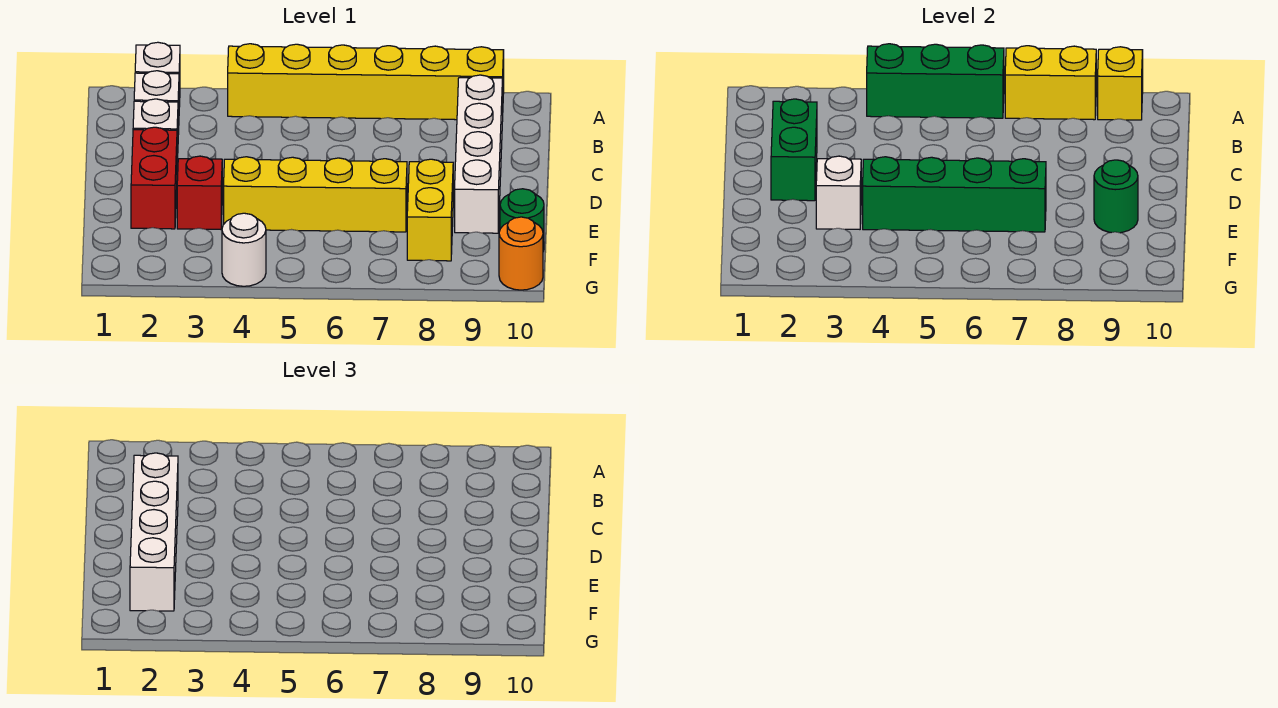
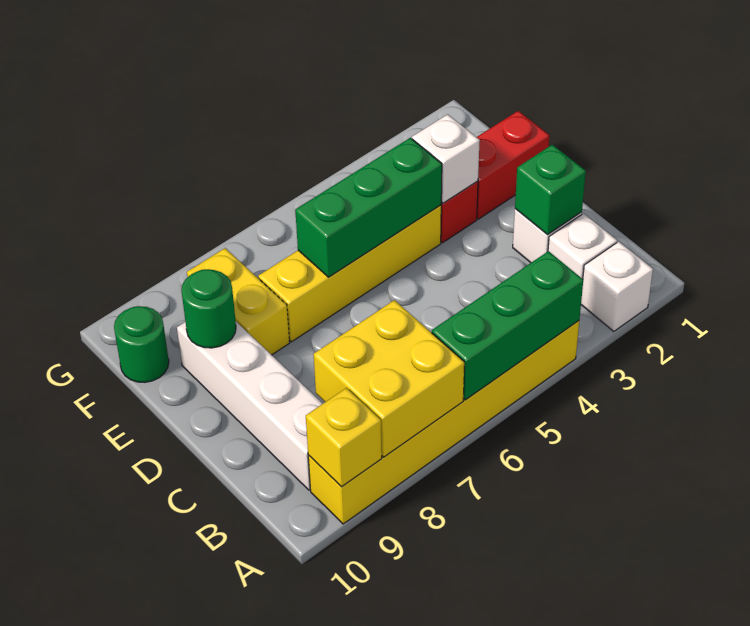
yellow brick A7:A8 level 2 -> yellow brick A7:B8 level 2
green brick C2:D2 level 2 -> green brick C2 level 2
white brick C2:F2 level 3 -> none
red brick D2:E2 level 1 -> red brick E1:E2 level 1
green brick E4:E7 level 2 -> green brick E4:E6 level 2
white round brick G4 level 1 -> none
orange round brick G10 level 1 -> none

